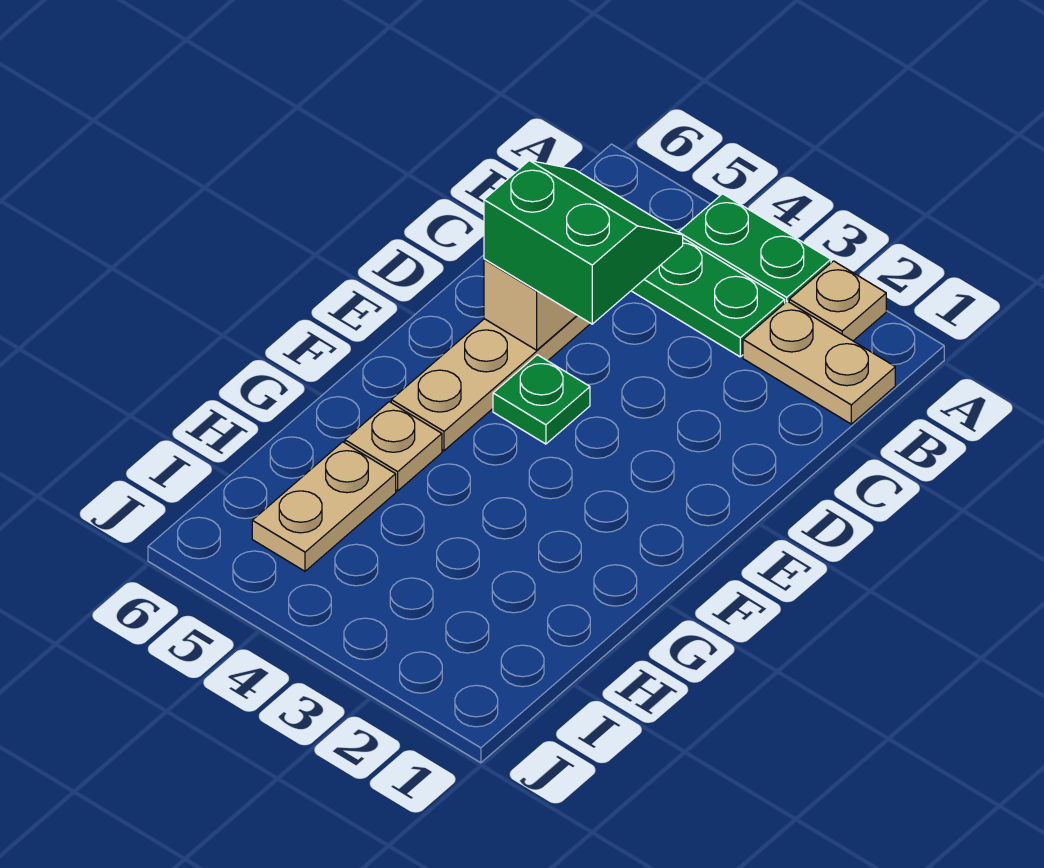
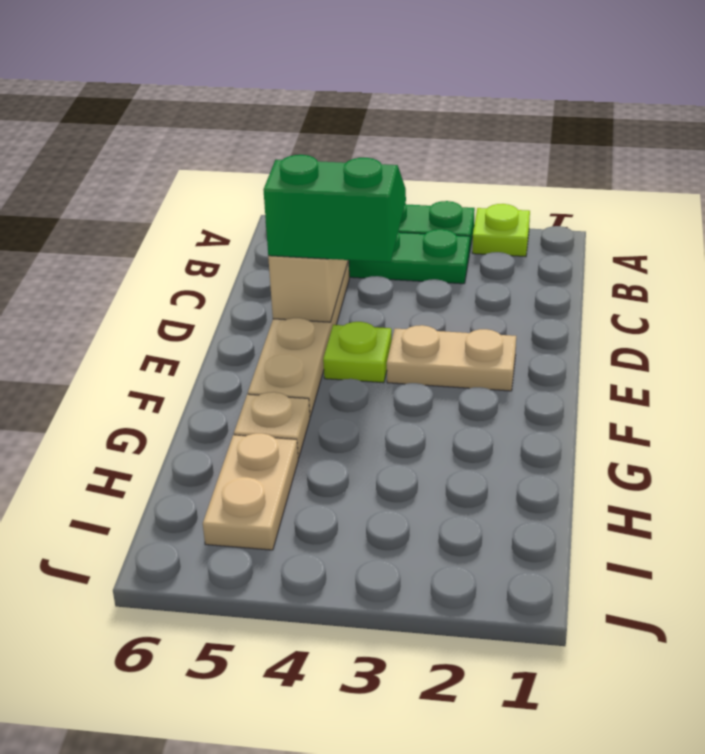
tan plate A2 level 1 -> lime plate A2 level 1
tan plate B1:B2 level 1 -> tan plate E2:E3 level 1
green plate E4 level 1 -> lime plate E4 level 1

